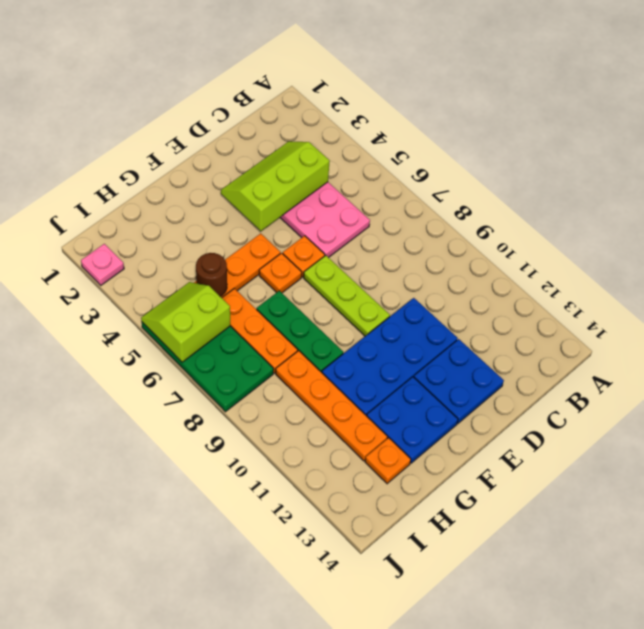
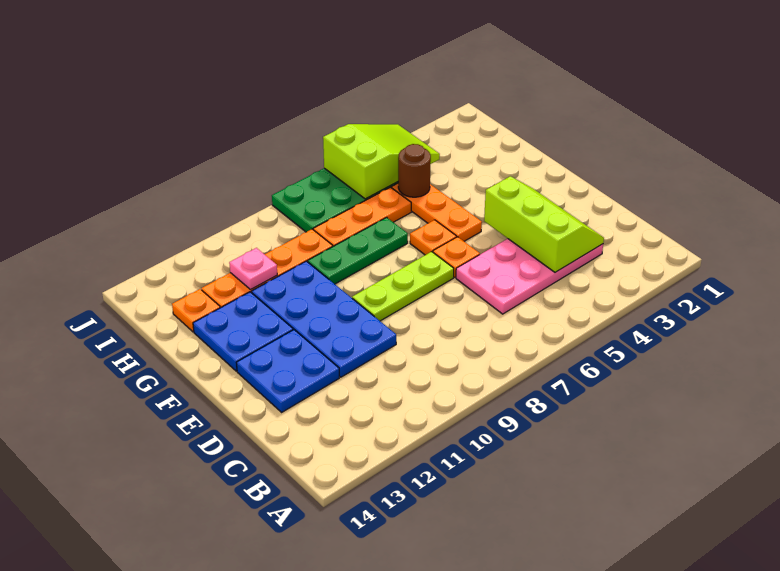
lime slope I5:J6 level 2 top 6 -> lime slope I4:J6 level 2 top 6
pink plate J2 level 1 -> pink plate H11 level 2

